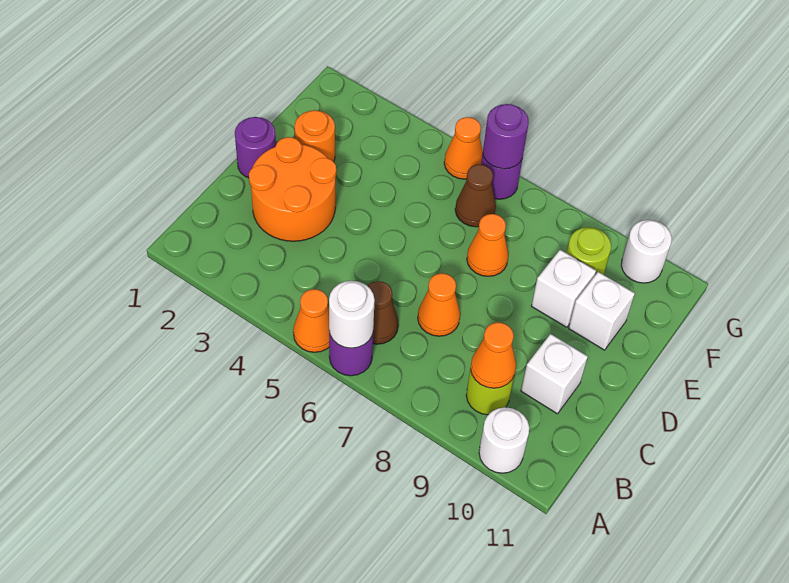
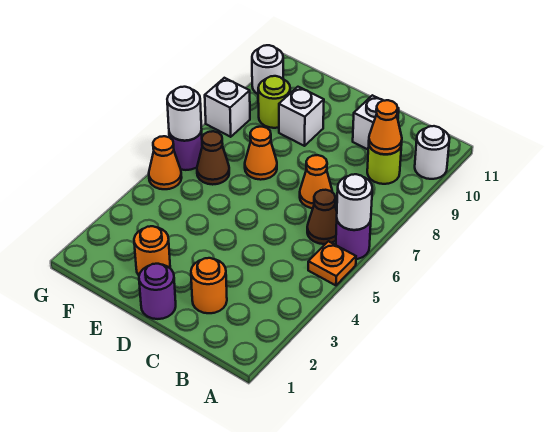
orange cone A5 level 1 -> orange plate A5 level 1
orange round brick C2:D3 level 1 -> orange round brick C2 level 1
white brick E10 level 1 -> white brick G8 level 1
purple round brick G6 level 2 -> white round brick G6 level 2

